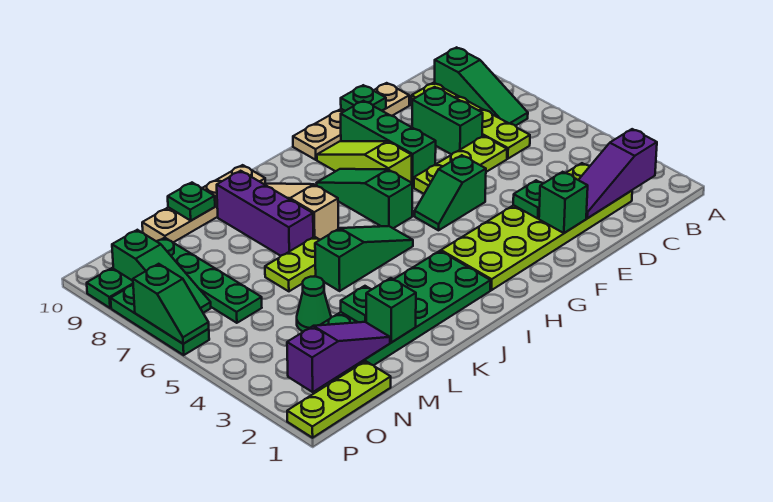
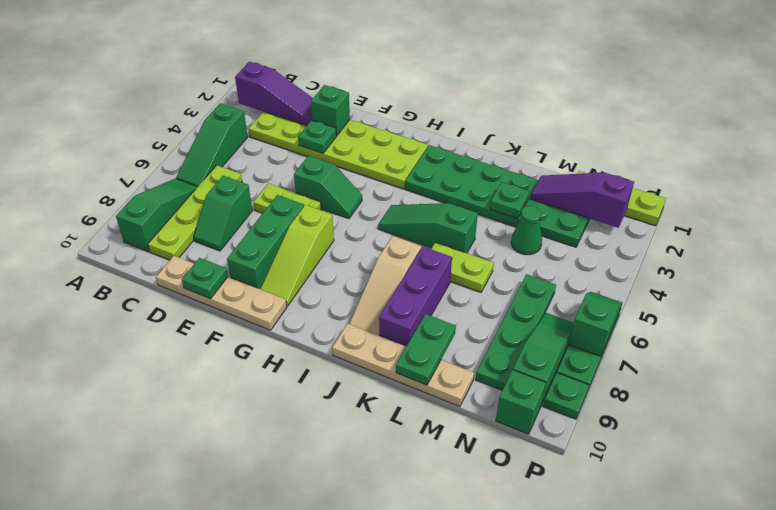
lime plate D6:F6 level 1 -> lime plate E6:F6 level 1
green brick D7:D8 level 1 -> green slope D7:D8 level 1 top 7
green slope H6:H8 level 1 top 6 -> green slope B4:B6 level 1 top 4
green brick L2 level 2 -> green brick O10 level 1
green plate L10 level 2 -> green plate L9:L10 level 2

